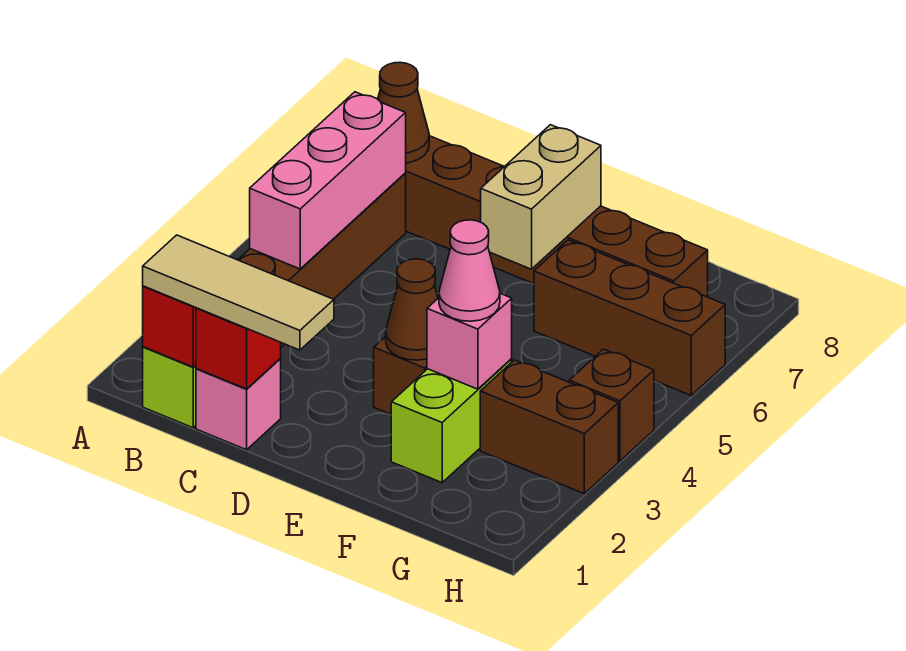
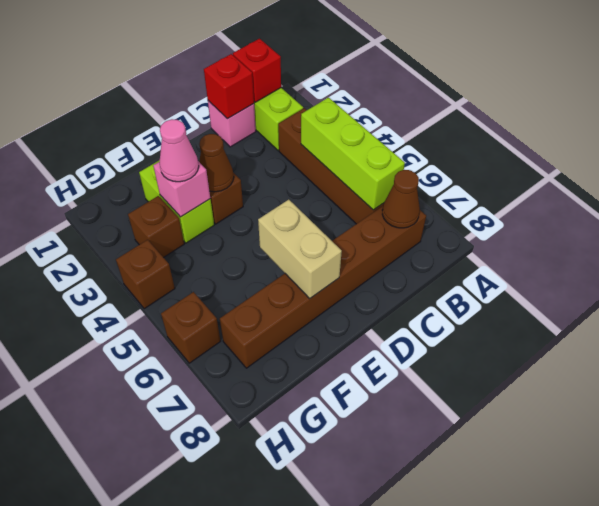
tan tile B1:D1 level 3 -> none
pink brick B4:B6 level 2 -> lime brick B4:B6 level 2
brown brick F6:H6 level 1 -> brown brick H6 level 1
brown brick G3:H3 level 1 -> brown brick G3 level 1

